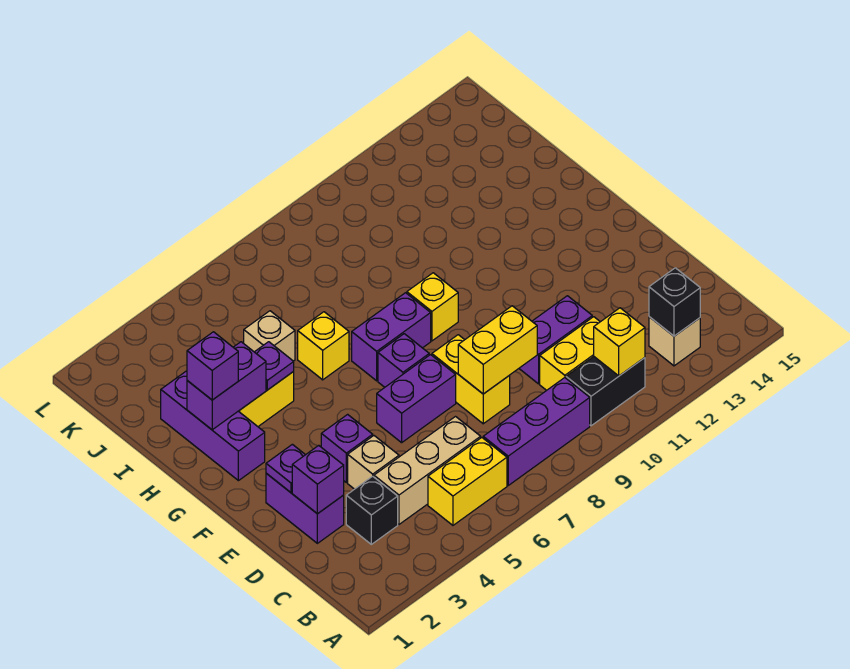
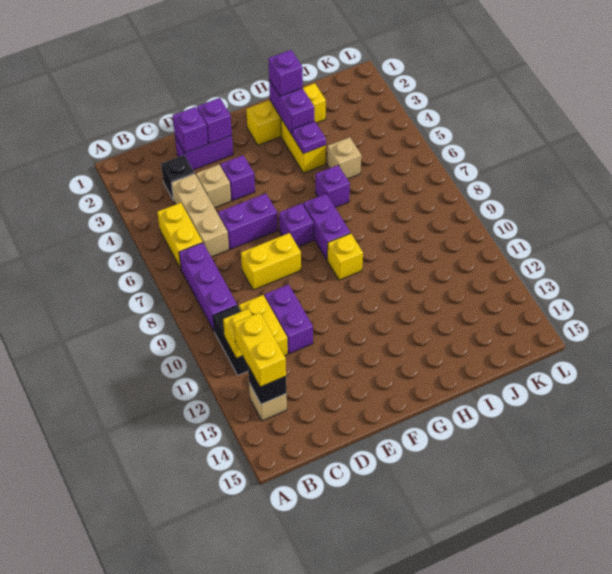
yellow brick D8:D9 level 2 -> yellow brick B12:B13 level 3
purple plate E2 level 2 -> purple brick E2 level 2
purple brick E6:E7 level 1 -> purple brick D6:E6 level 1
purple brick G2:I2 level 1 -> yellow brick G2:I2 level 1
yellow brick H6 level 1 -> purple brick H6 level 1

